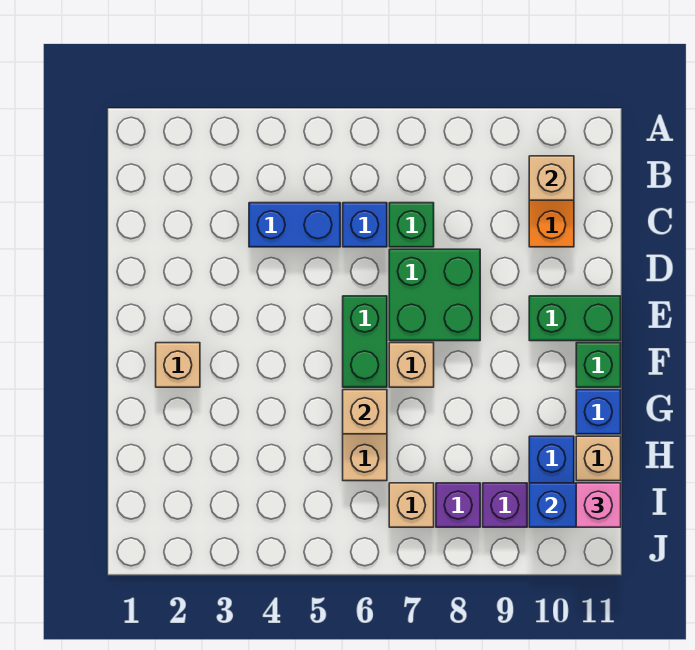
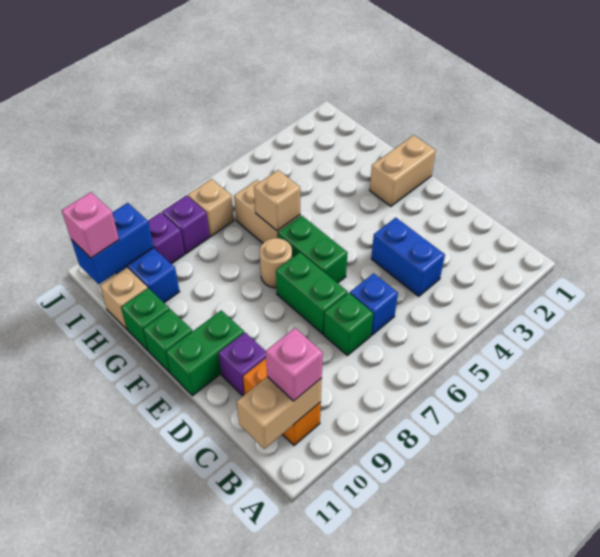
tan brick B10 level 2 -> tan brick B10:B11 level 2
none -> pink brick B10 level 3
blue brick C4:C5 level 1 -> blue brick C4:D4 level 1
green brick D7:E8 level 1 -> green brick D7:E7 level 1
none -> purple brick D10 level 1
tan brick F2 level 1 -> tan brick F1:F2 level 1
tan brick F7 level 1 -> tan round brick F7 level 1
blue brick G11 level 1 -> green brick G11 level 1

